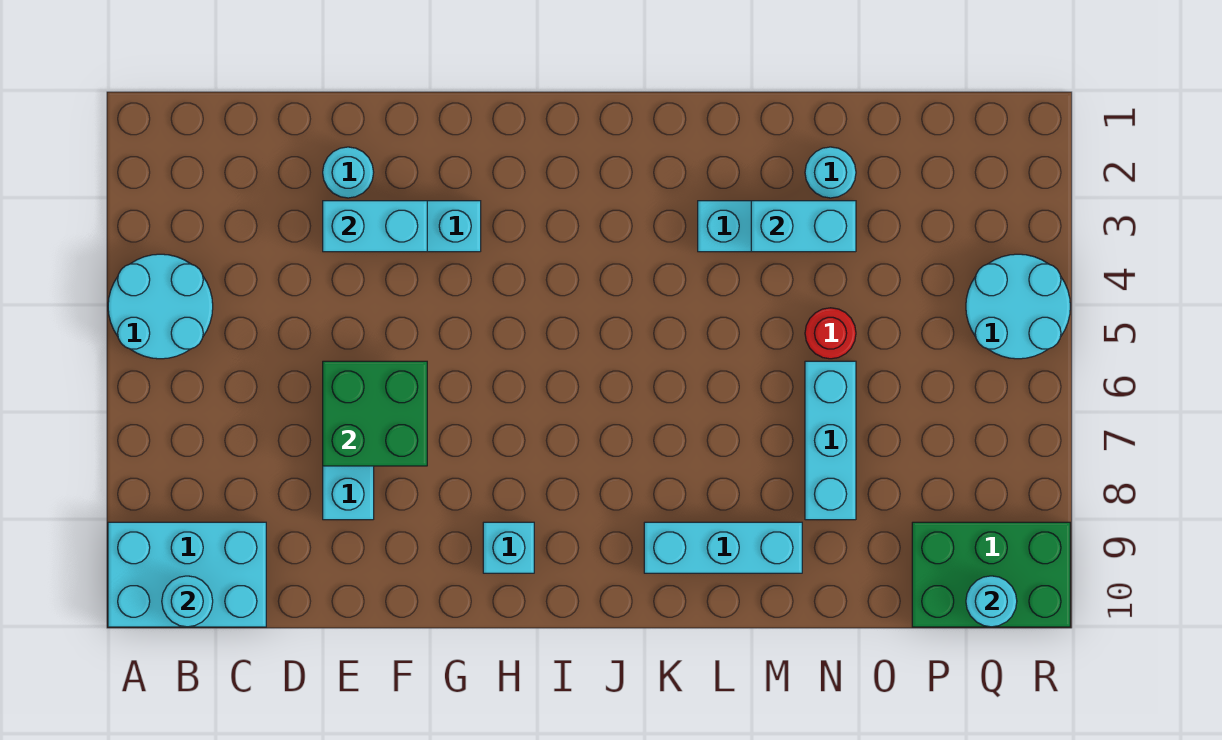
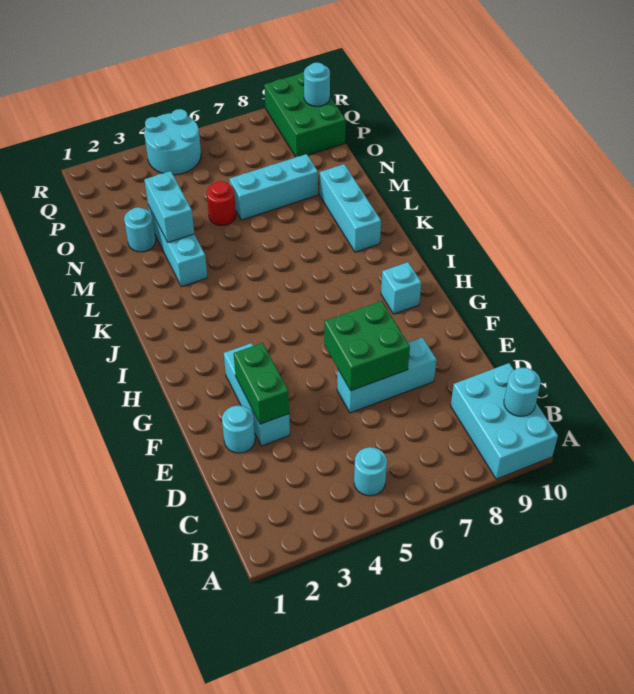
cyan round brick A4:B5 level 1 -> cyan round brick B5 level 1
cyan brick E3:F3 level 2 -> green brick E3:F3 level 2

